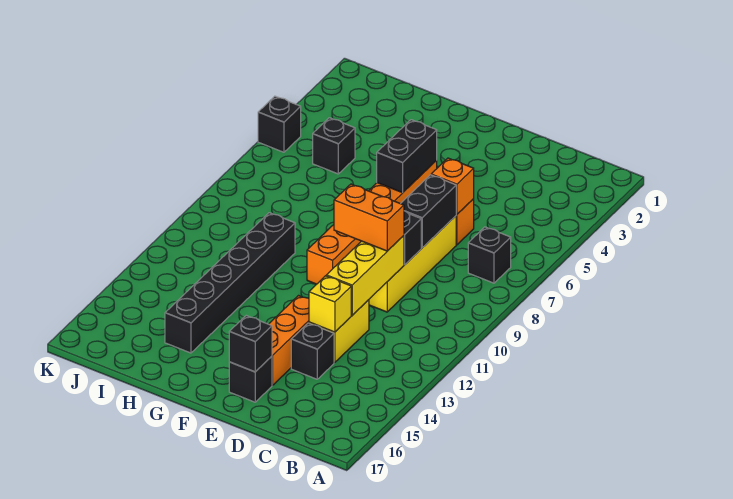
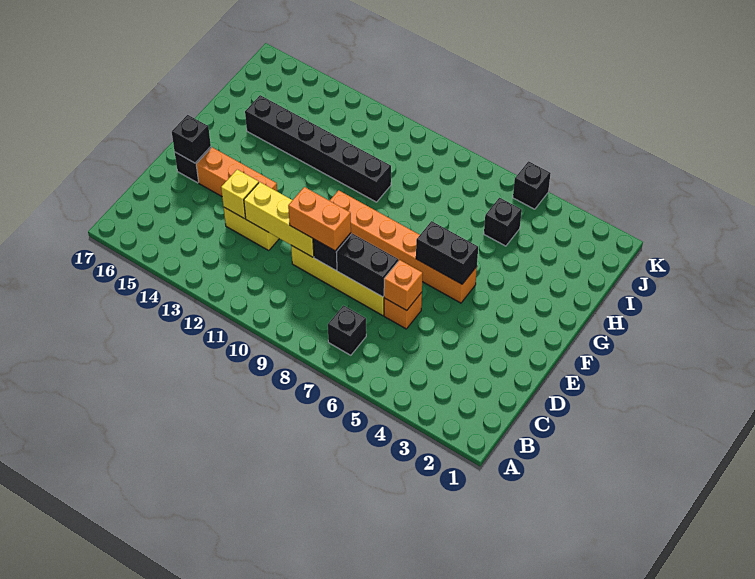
orange brick D10:E10 level 3 -> orange brick D9:D10 level 3
black brick D14 level 1 -> none

